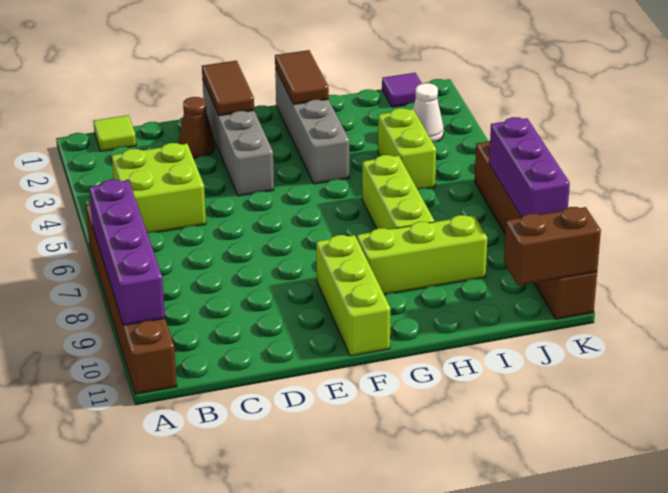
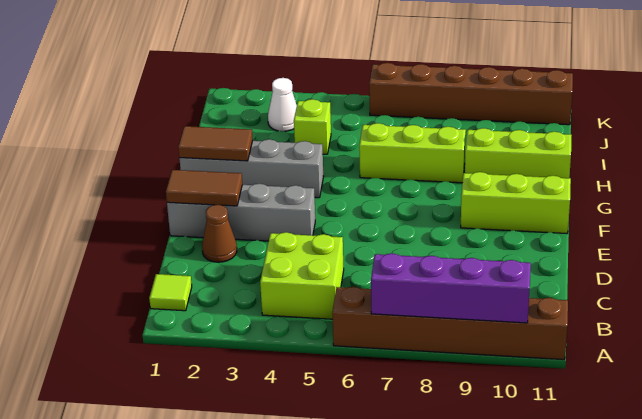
lime brick G9:I9 level 1 -> lime brick H9:H11 level 1
lime brick I4:I5 level 1 -> lime brick I4 level 1
purple tile J1 level 1 -> none
brown brick J11:K11 level 2 -> none
purple brick K7:K9 level 2 -> none

